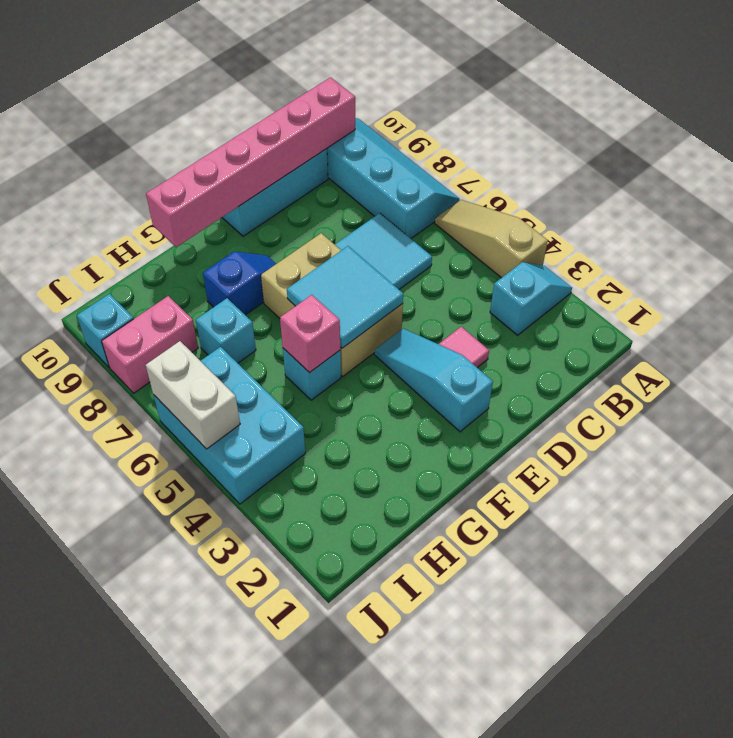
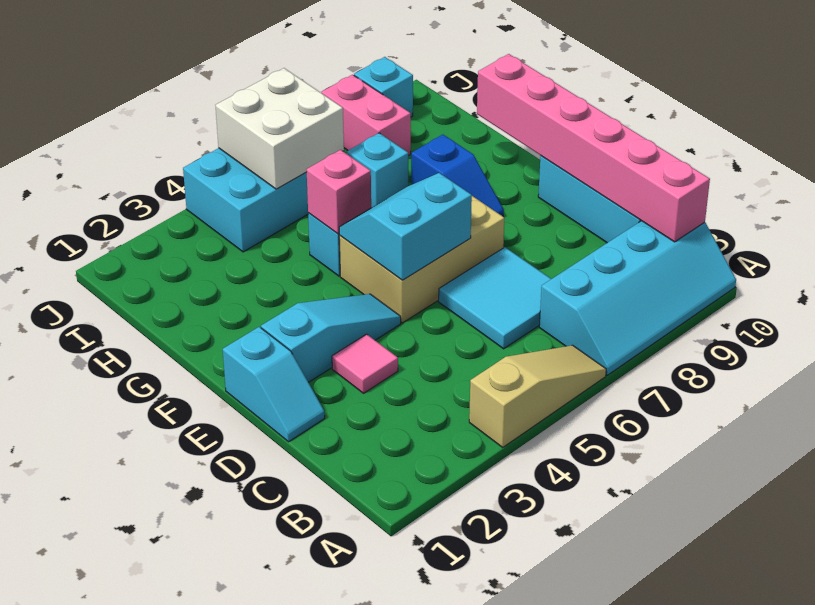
cyan slope A3:B3 level 1 top B -> cyan slope D1:E1 level 1 top E
cyan tile E5:F6 level 2 -> cyan slope E5:F6 level 2 top E
white brick J5:J6 level 2 -> white brick I5:J6 level 2

